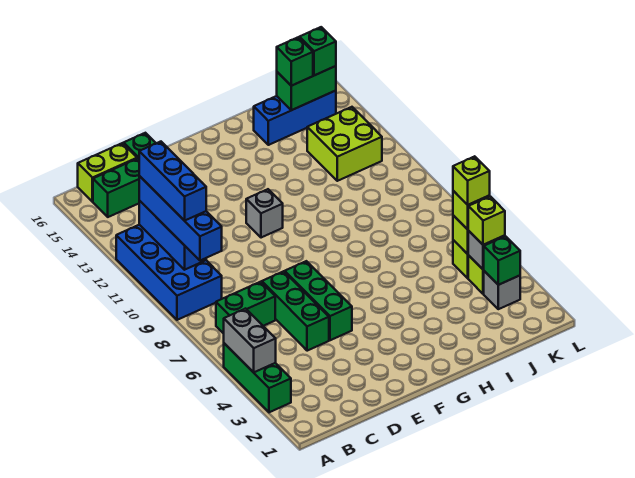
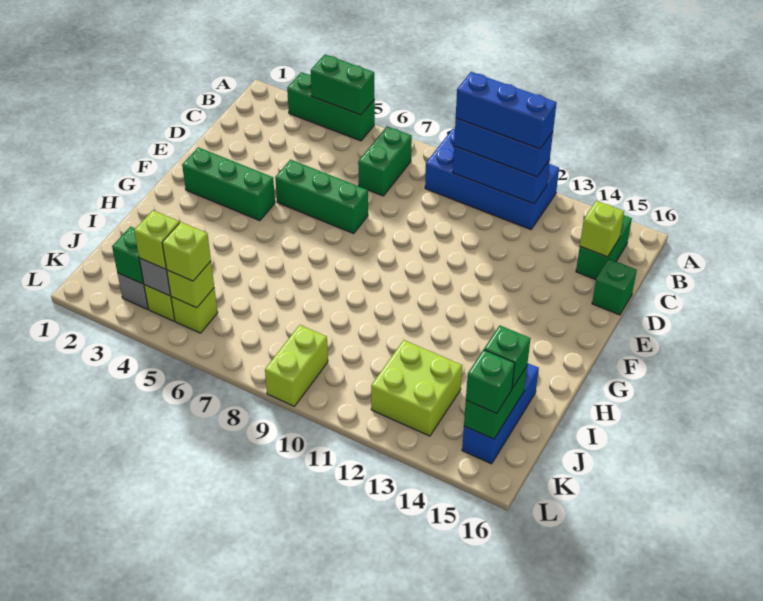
grey brick A4:A5 level 2 -> green brick A4:A5 level 2
blue brick B9:B12 level 3 -> blue brick B10:B12 level 3
lime brick B16:C16 level 1 -> lime brick K9:L9 level 1
green brick D5:D7 level 1 -> green brick F2:F4 level 1
grey brick F11 level 1 -> none
lime brick K5 level 4 -> lime brick C15 level 2

